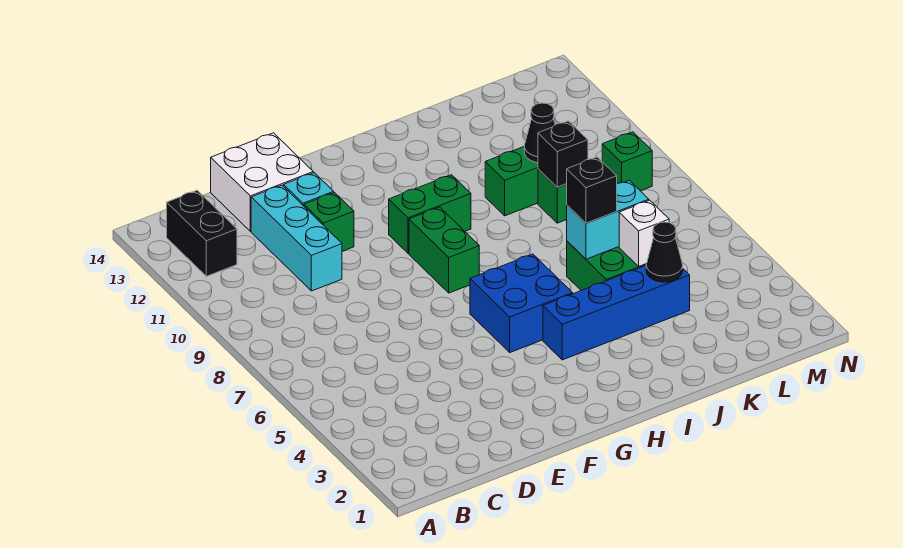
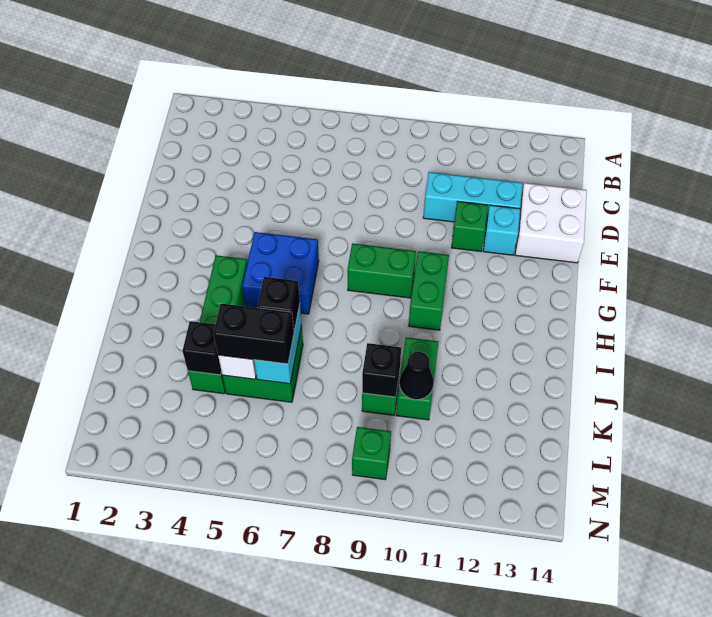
black brick B12:B13 level 1 -> black brick K5:K6 level 3
blue brick H4:K4 level 1 -> green brick H4:K4 level 1
black cone K4 level 2 -> black brick K4 level 2

